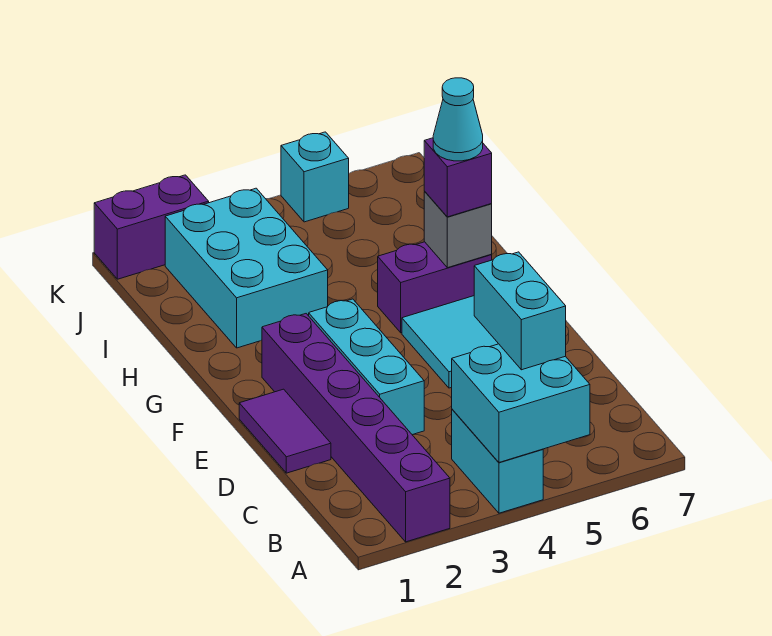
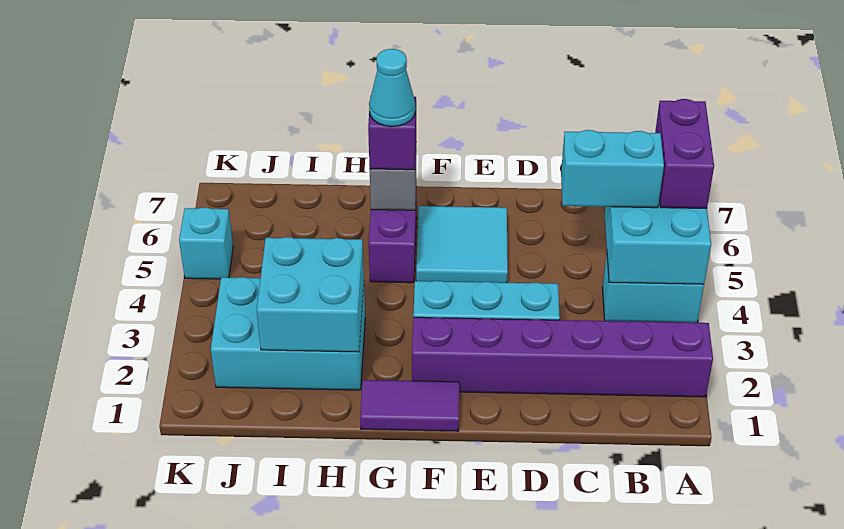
purple tile D1:E1 level 1 -> purple tile F1:G1 level 1
none -> cyan brick H2:I3 level 2
purple brick K1:K2 level 1 -> purple brick A5:A6 level 3

